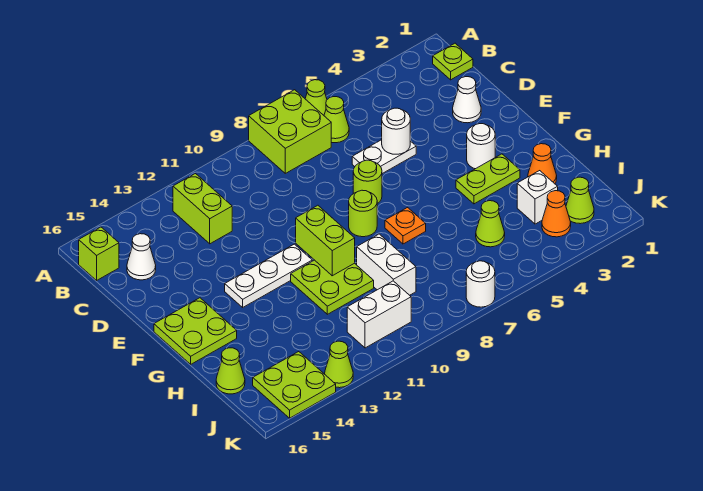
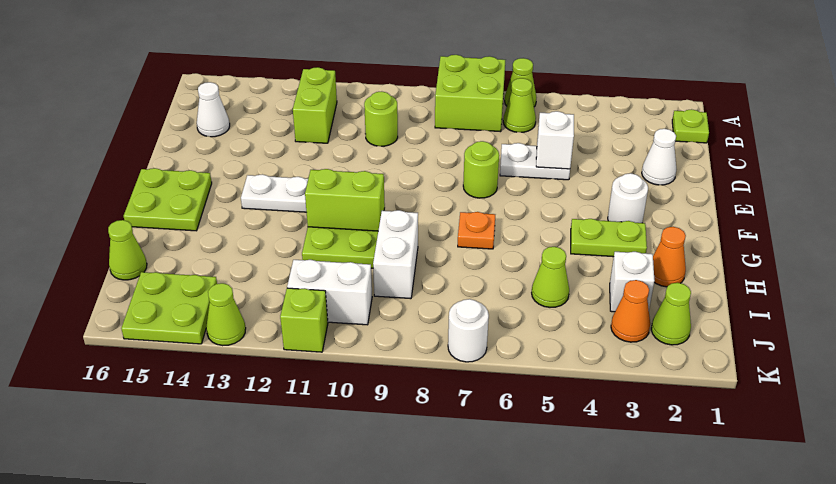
lime brick B16 level 1 -> lime brick K11 level 1
white round brick D5 level 2 -> white brick D5 level 2
lime round brick F8 level 1 -> lime round brick C10 level 1
lime brick F10:G10 level 2 -> lime brick G10:G11 level 2

